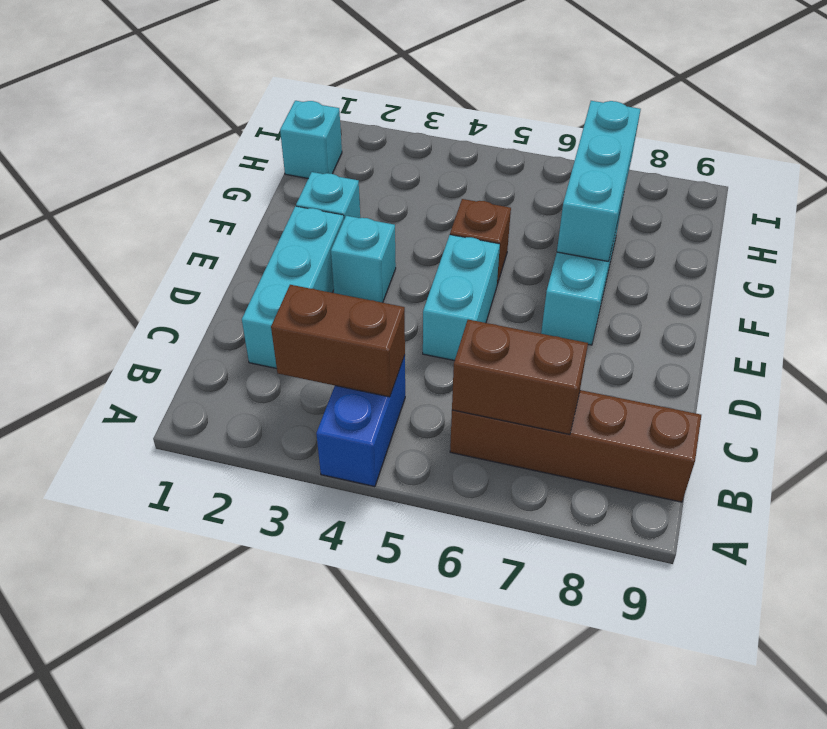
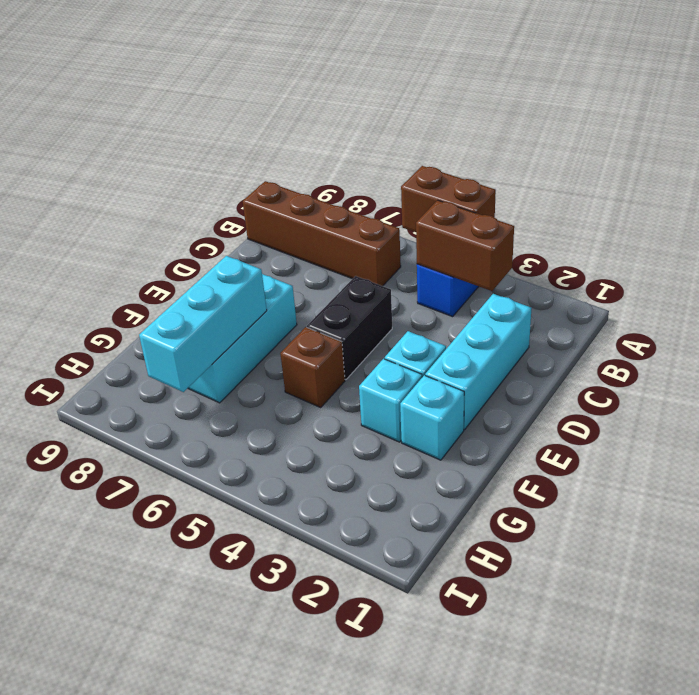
brown brick B6:B7 level 2 -> brown brick A4:A5 level 2
cyan brick D5:E5 level 1 -> black brick D5:E5 level 1
cyan brick H1 level 1 -> cyan brick F3 level 1

